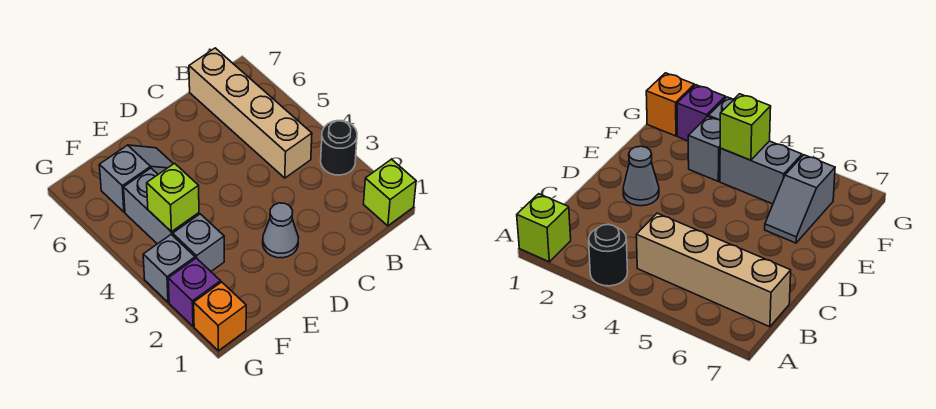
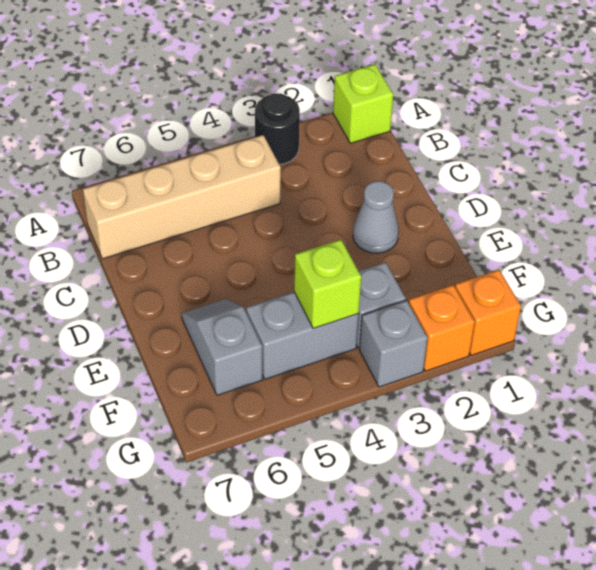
purple brick G2 level 1 -> orange brick G2 level 1

